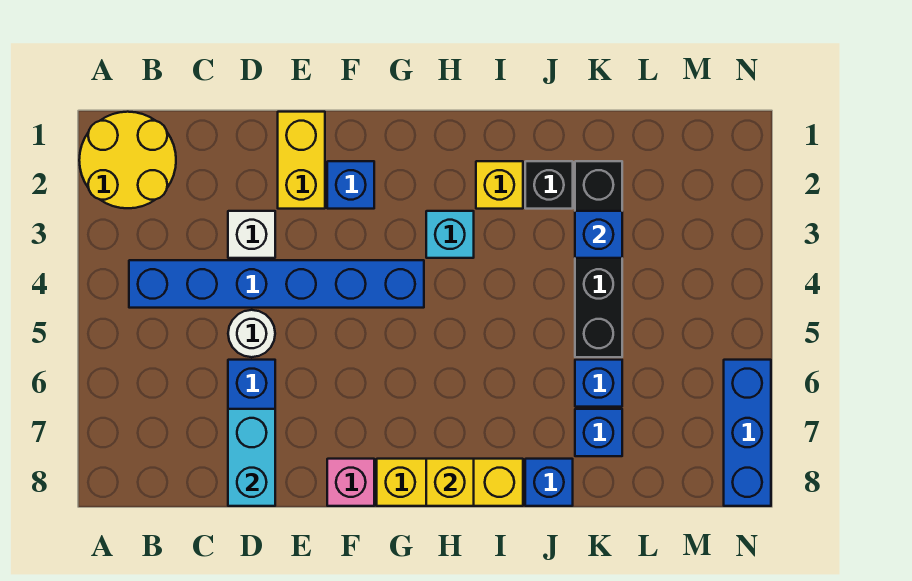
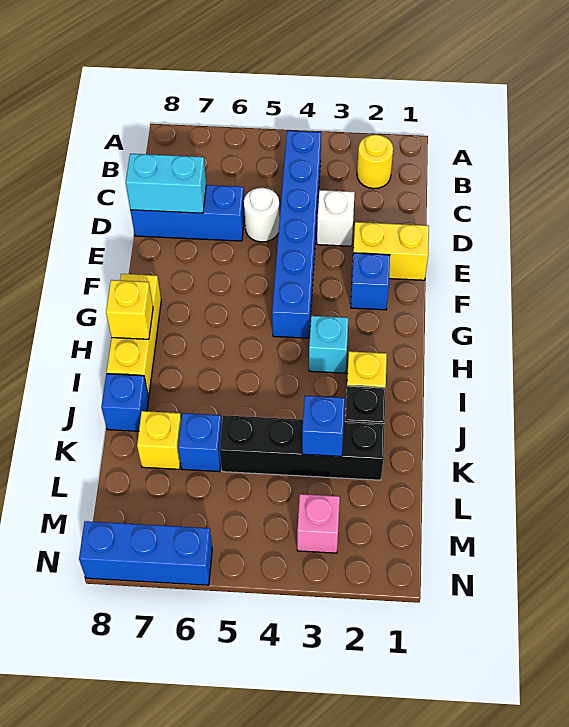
yellow round brick A1:B2 level 1 -> yellow round brick B2 level 1
pink brick F8 level 1 -> pink brick M3 level 1
blue brick K7 level 1 -> yellow brick K7 level 1

